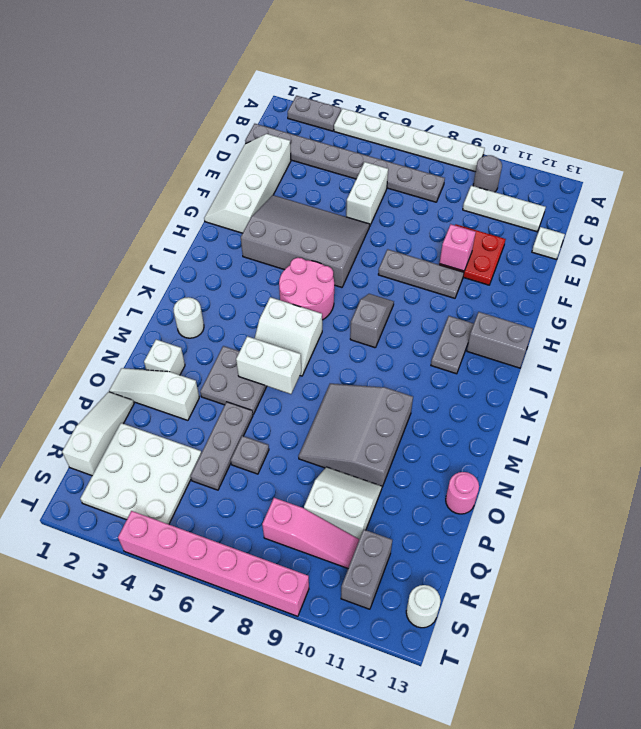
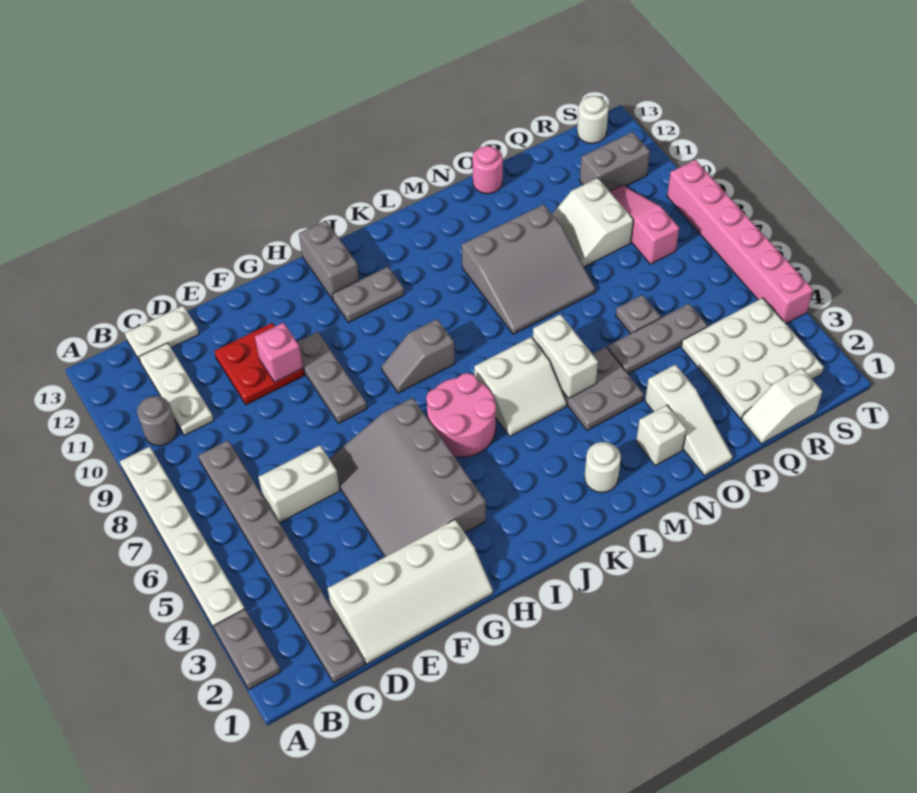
white plate D13 level 1 -> white plate C13:D13 level 1
white slope K5:L6 level 1 top K -> white slope K5:L6 level 1 top 6
white slope P1:R1 level 1 top R -> white slope Q1:R1 level 1 top R

